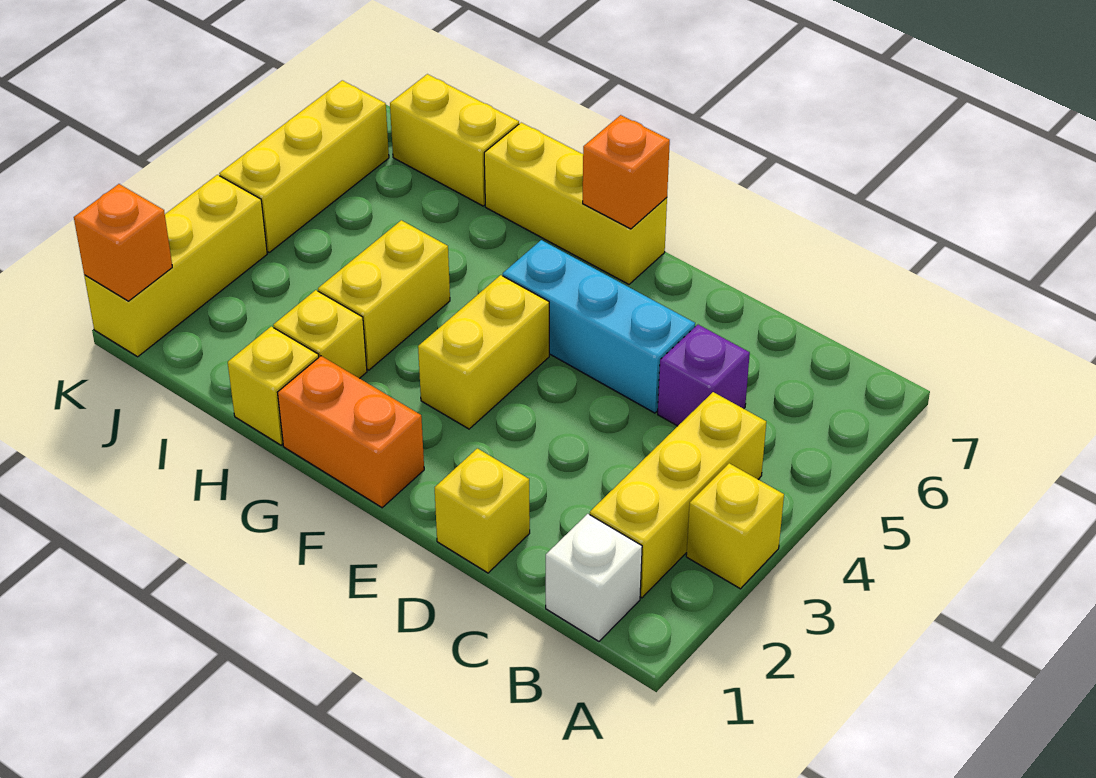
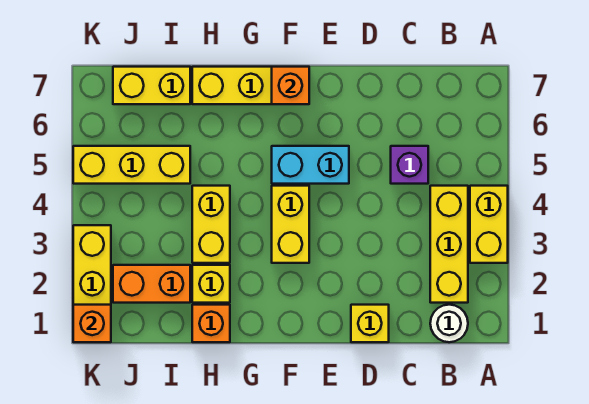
yellow brick A3 level 1 -> yellow brick A3:A4 level 1
white brick B1 level 1 -> white round brick B1 level 1
cyan brick D5:F5 level 1 -> cyan brick E5:F5 level 1
orange brick F1:G1 level 1 -> orange brick I2:J2 level 1
yellow brick H1 level 1 -> orange brick H1 level 1
yellow brick K4:K6 level 1 -> yellow brick I5:K5 level 1

